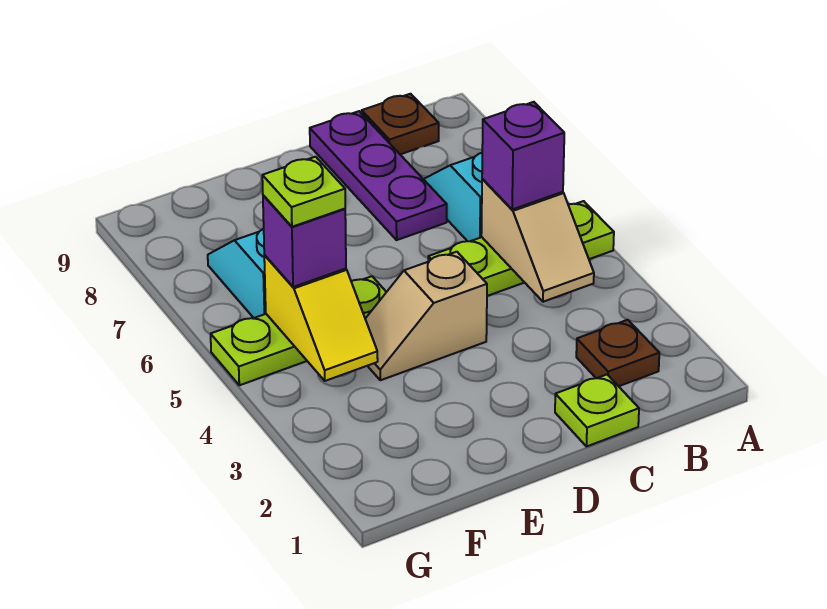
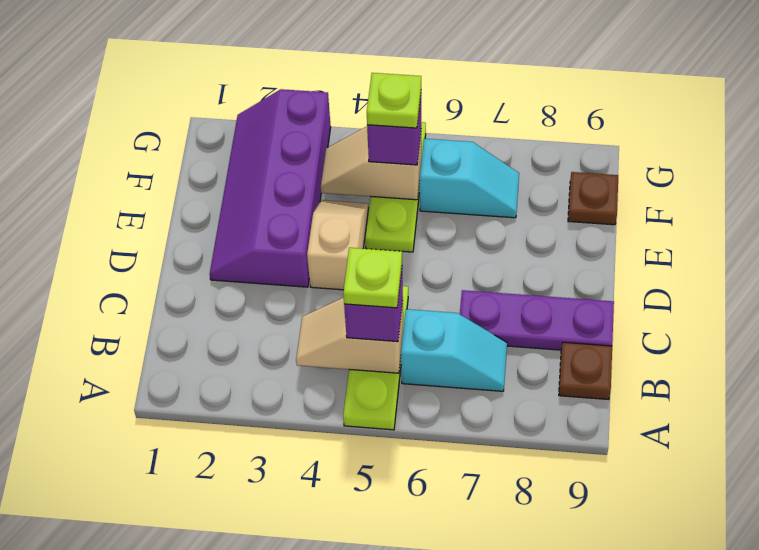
brown plate B2 level 1 -> brown plate F9 level 1
lime plate C1 level 1 -> lime plate B5 level 4
none -> purple slope D2:G3 level 1 top 3
yellow slope F4:F5 level 2 top 5 -> tan slope F4:F5 level 2 top 5

